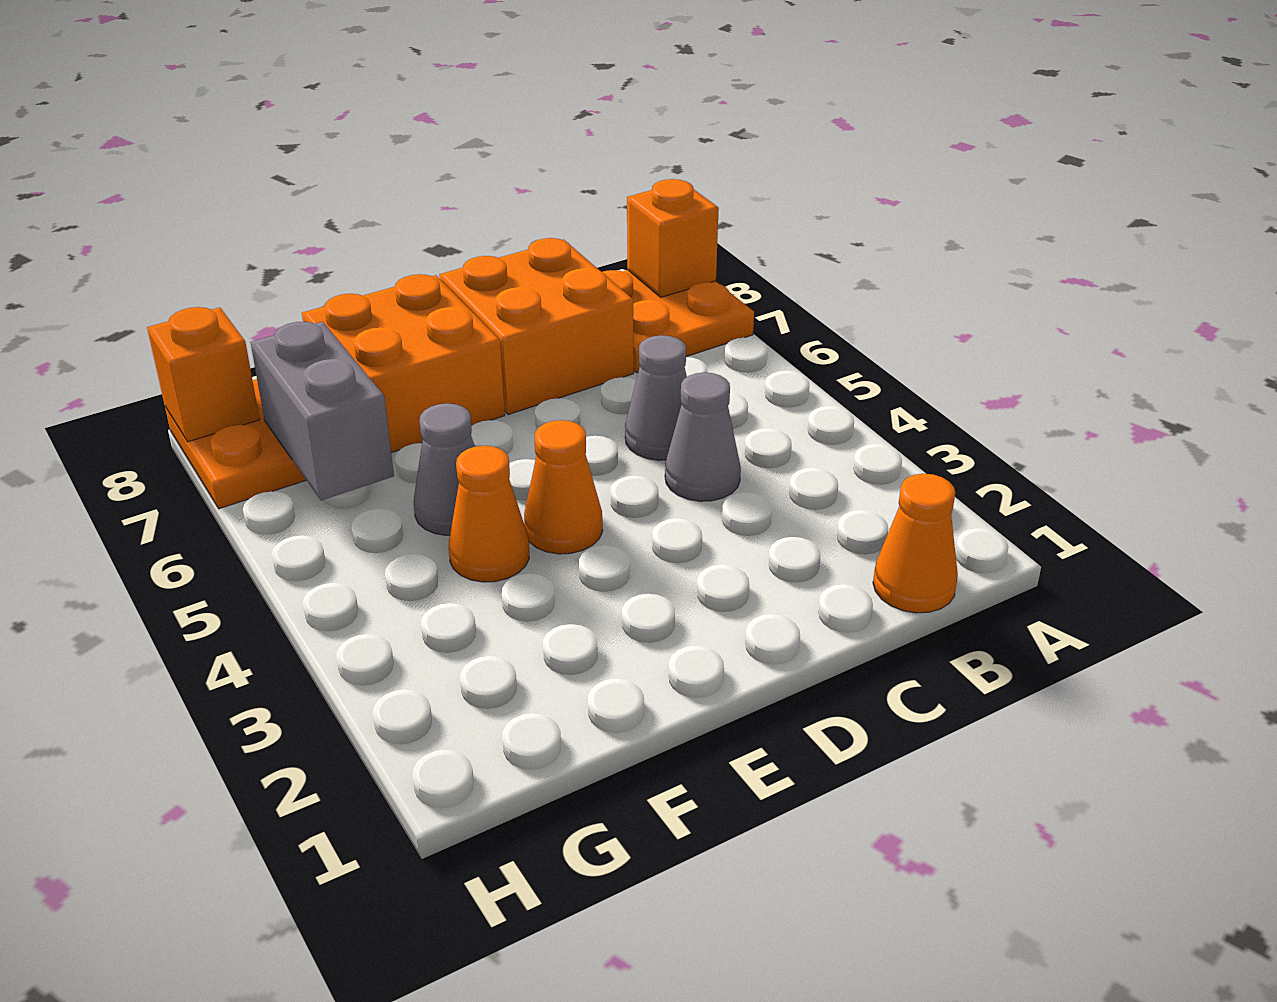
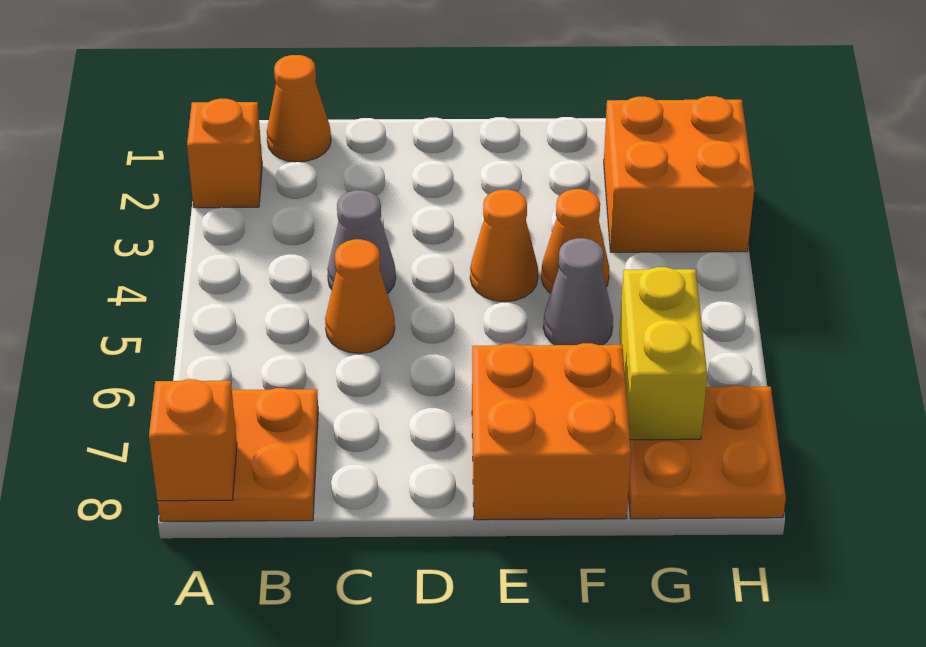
grey cone C5 level 1 -> orange cone C5 level 1
orange brick C7:D8 level 1 -> orange brick G2:H3 level 1
grey brick G6:G7 level 2 -> yellow brick G6:G7 level 2
orange brick H8 level 2 -> orange brick A2 level 1

